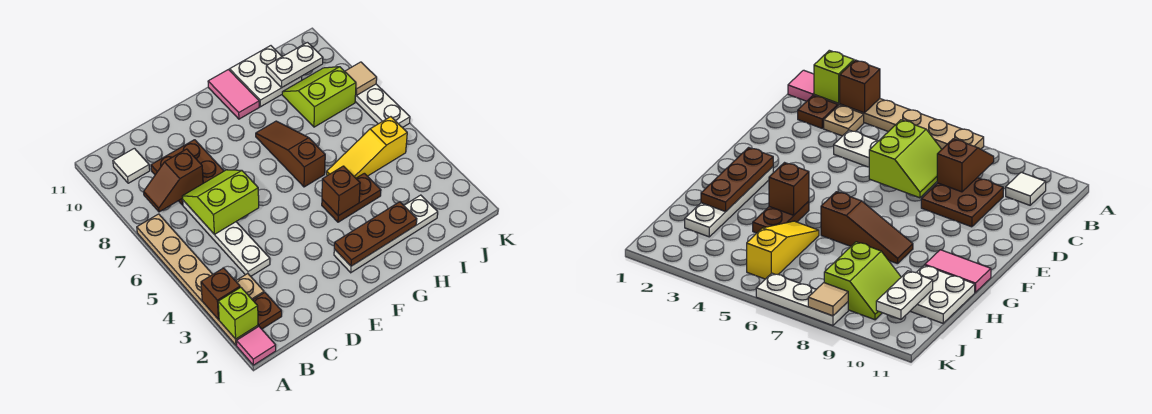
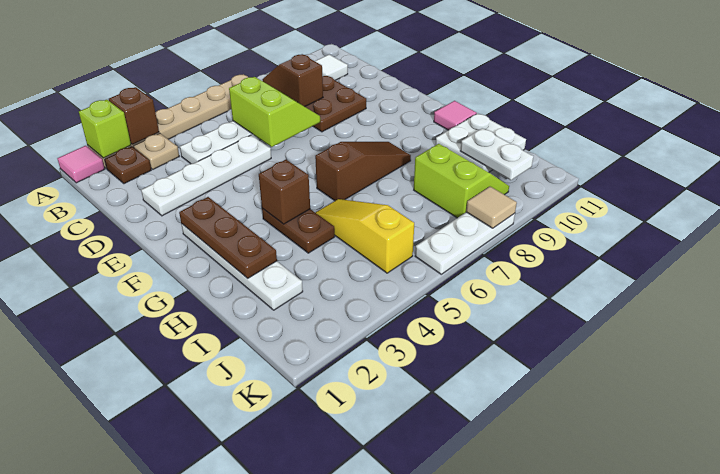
none -> white plate D2:D5 level 1
pink tile G10:G11 level 1 -> pink tile G11 level 1

